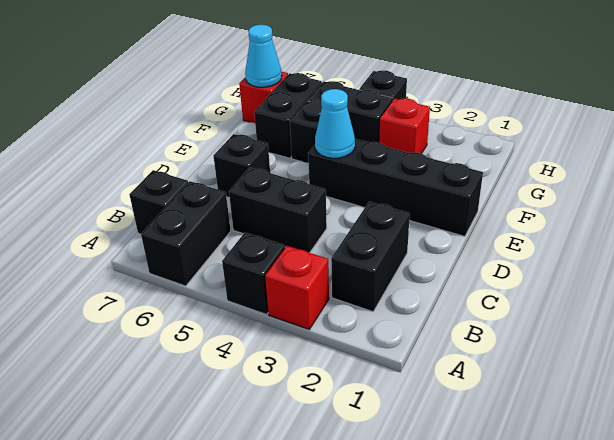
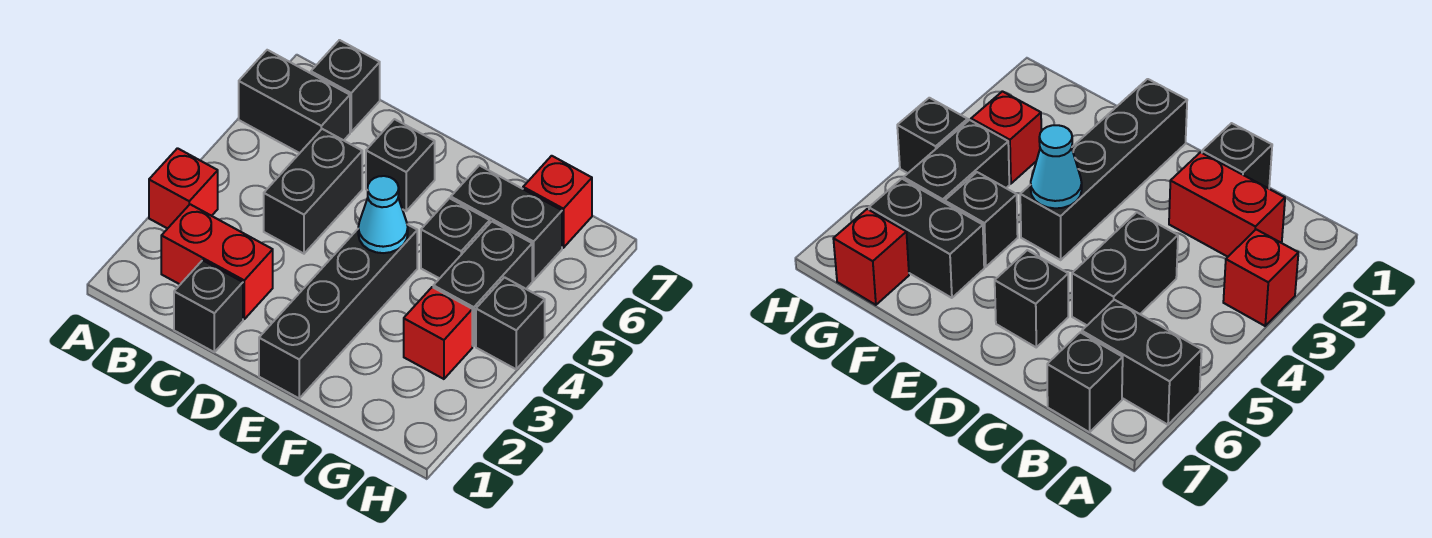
black brick A4 level 1 -> black brick C1 level 1
black brick B2:C2 level 1 -> red brick B2:C2 level 1
cyan cone G7 level 2 -> none

